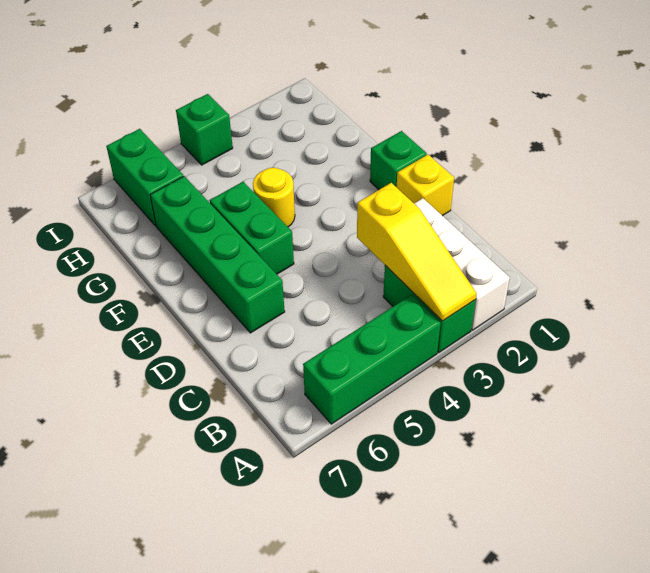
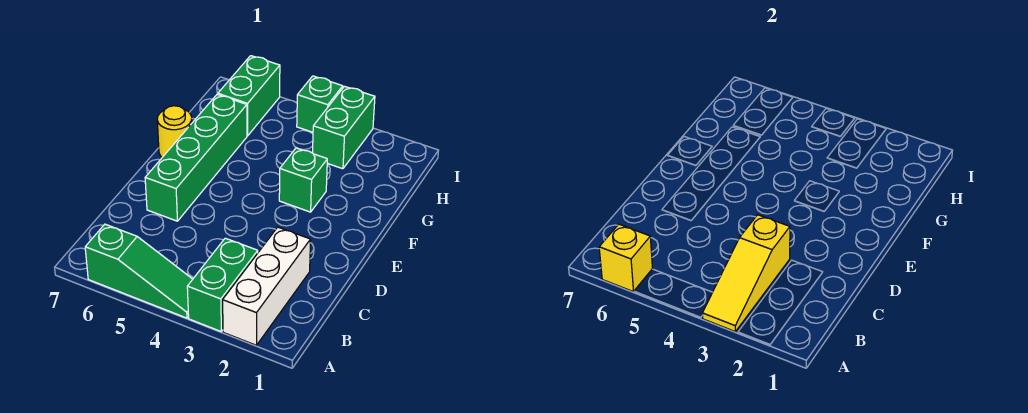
green brick A4:A6 level 1 -> green slope A4:A6 level 1 top 6
yellow brick D1 level 1 -> yellow brick A6 level 2
green brick E1 level 1 -> green brick F3 level 1
green brick E5:F5 level 1 -> green brick H3:I3 level 1
yellow round brick F4 level 1 -> yellow round brick F7 level 1

